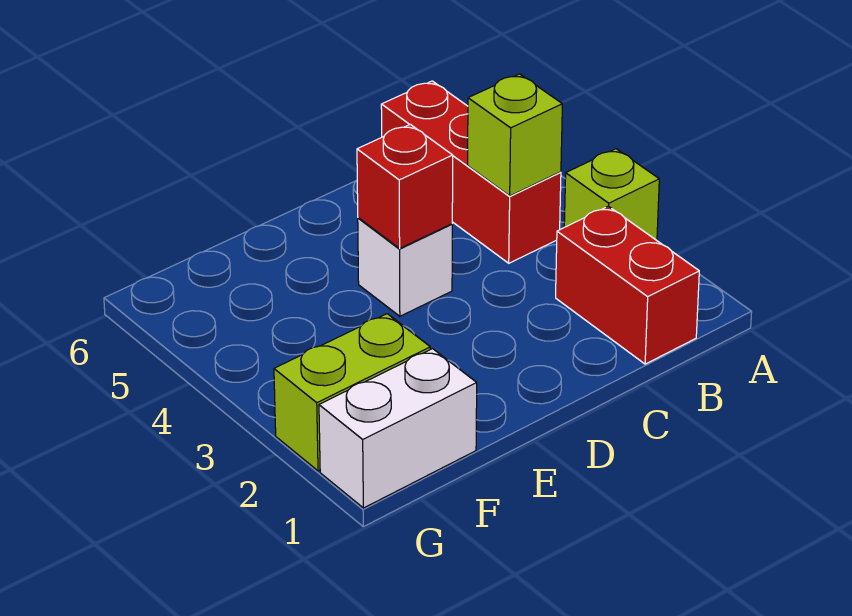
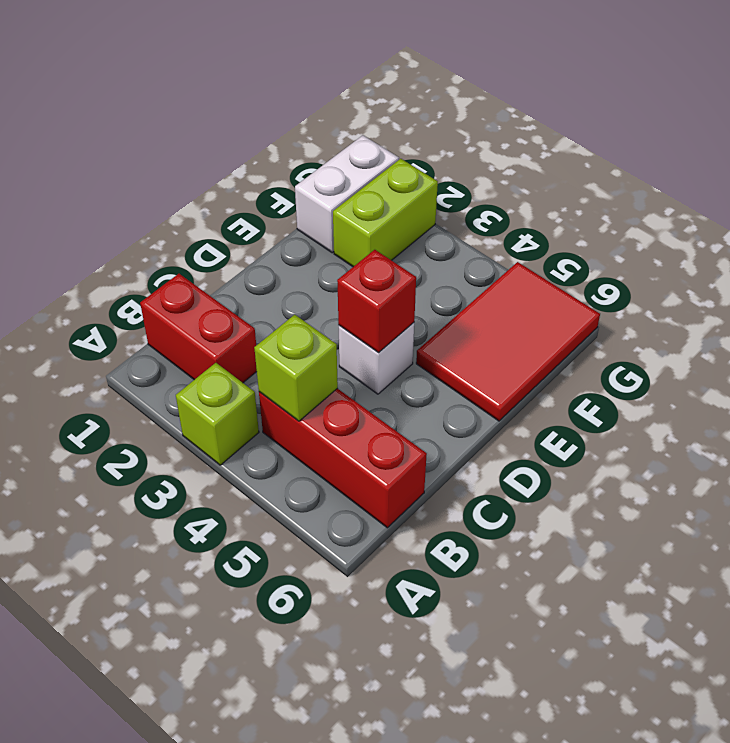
none -> red tile E5:G6 level 1

